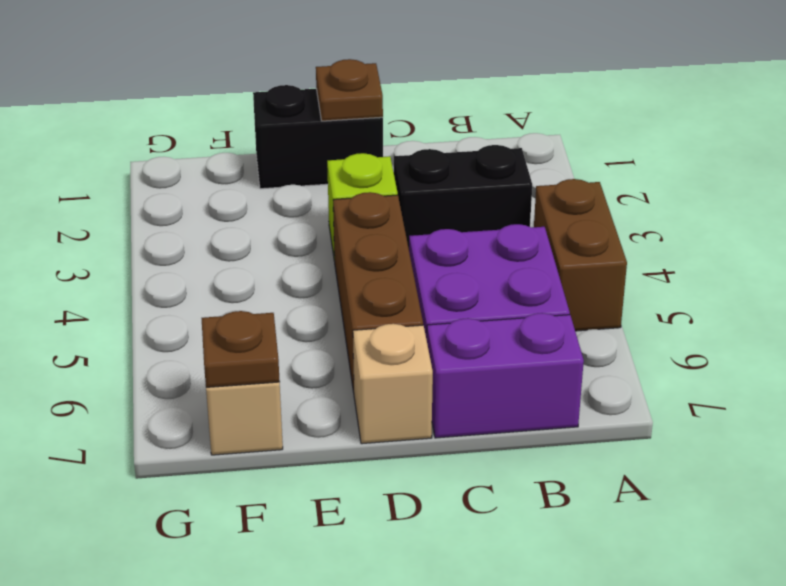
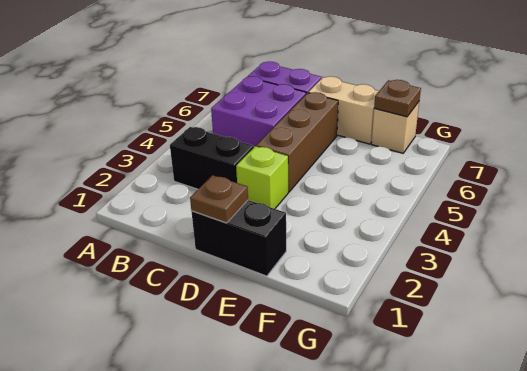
brown brick A4:A5 level 1 -> none
tan brick D7 level 1 -> tan brick D7:E7 level 1

